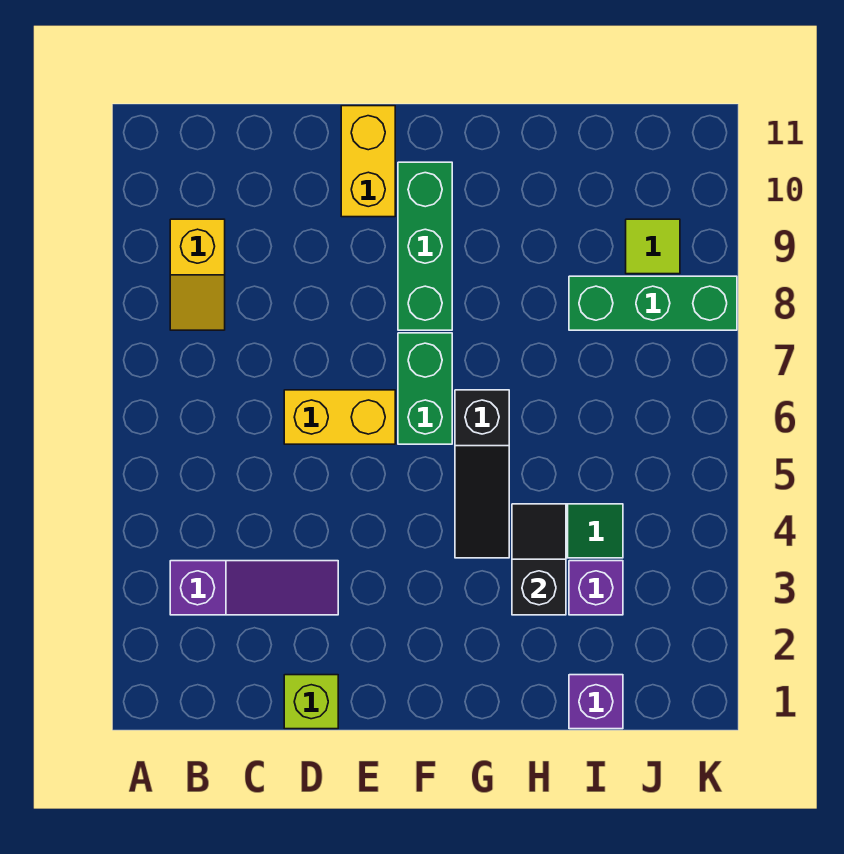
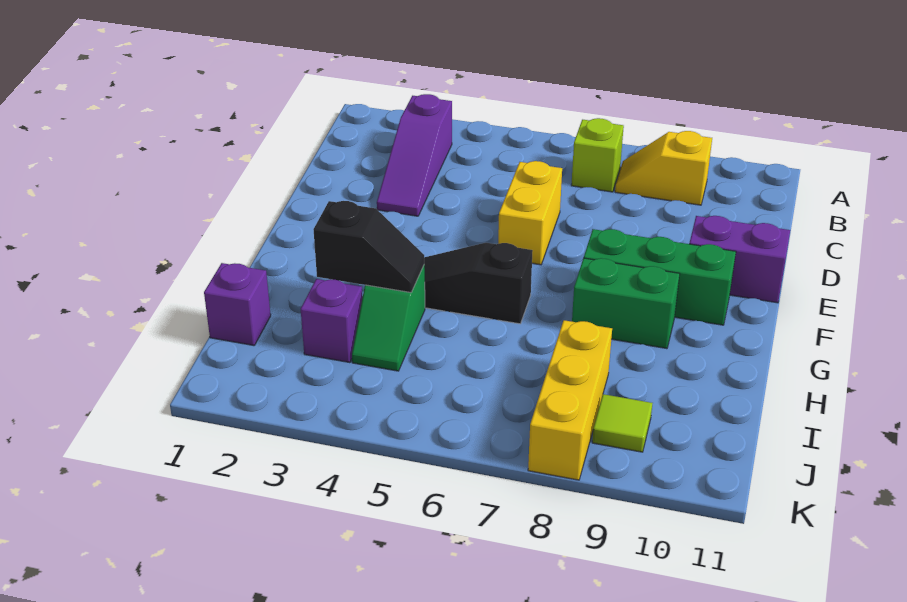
lime brick D1 level 1 -> lime brick B7 level 1
yellow brick E10:E11 level 1 -> purple brick E10:E11 level 1
green brick F6:F7 level 1 -> green brick G8:G9 level 1
green brick I8:K8 level 1 -> yellow brick I8:K8 level 1

